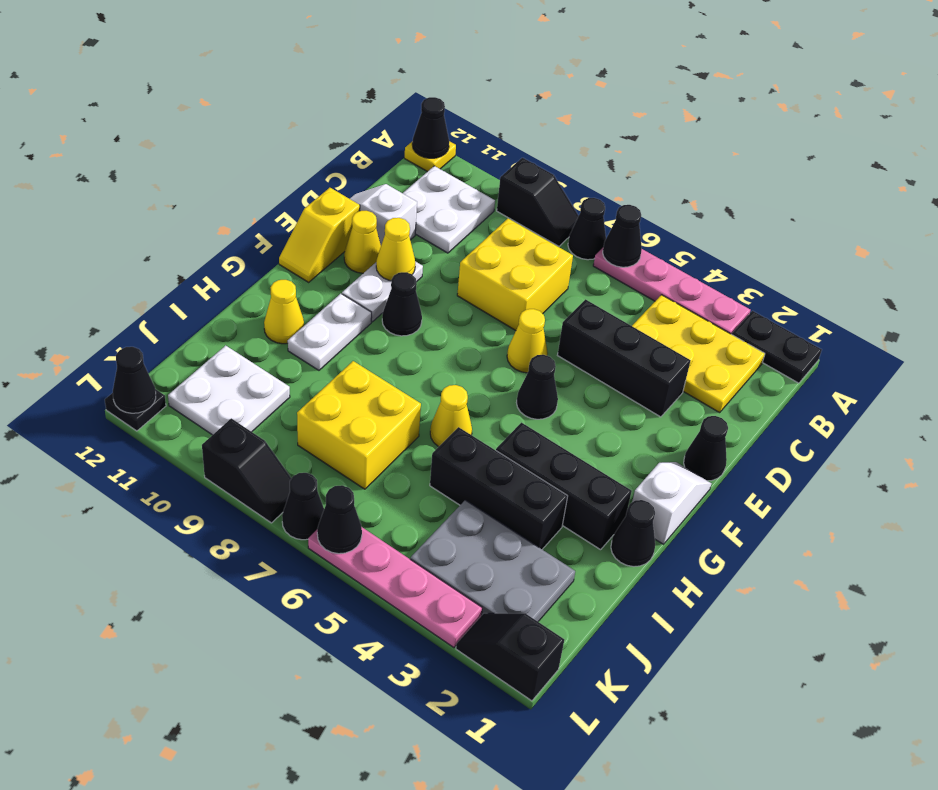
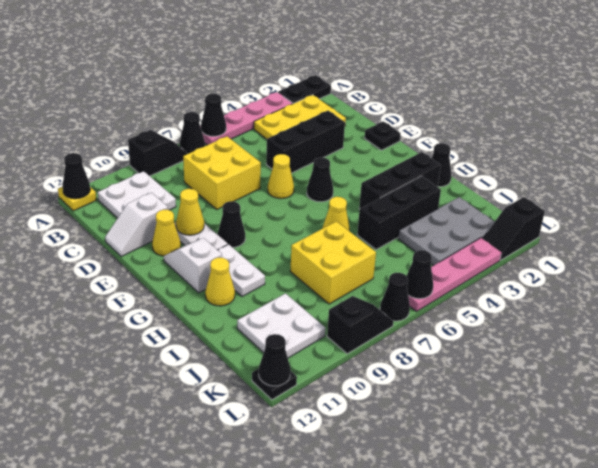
black cone E1 level 1 -> black plate E1 level 1
yellow slope E12:F12 level 1 top E -> none
white slope F1:G1 level 1 top G -> white slope F11:G11 level 1 top G

